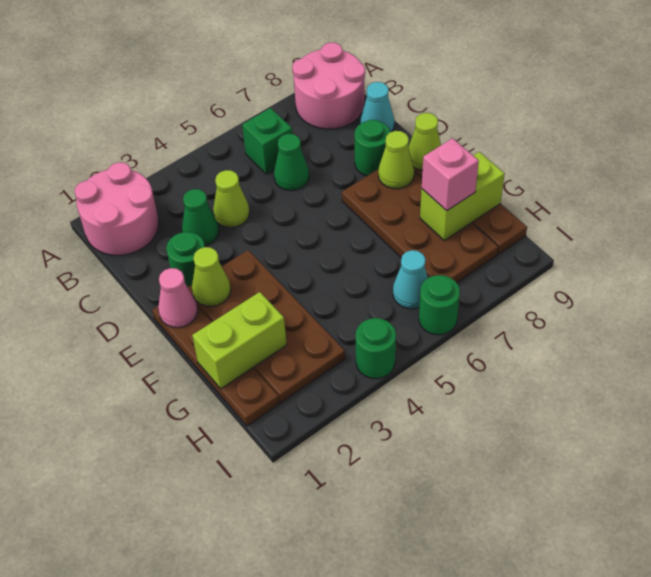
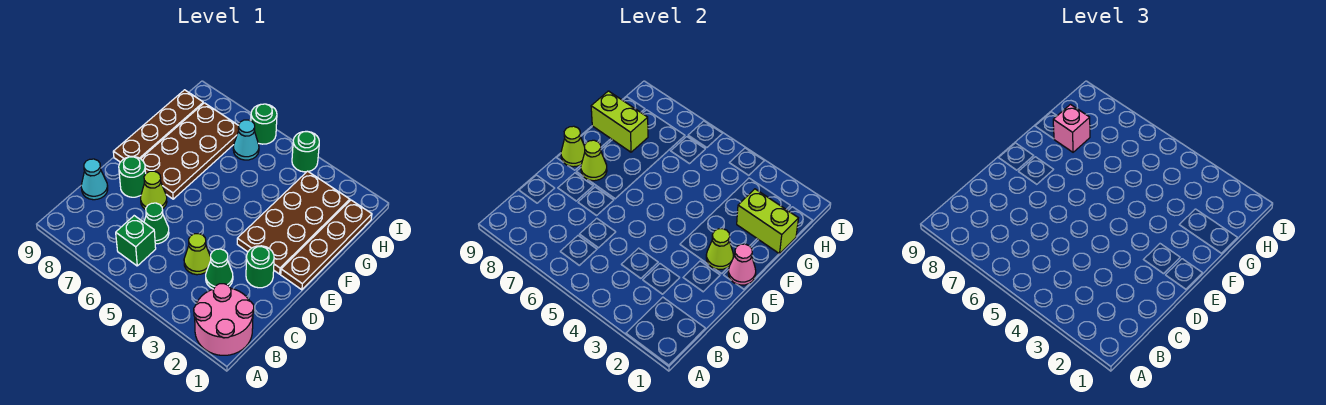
pink round brick A8:B9 level 1 -> none
none -> lime cone D7 level 1

